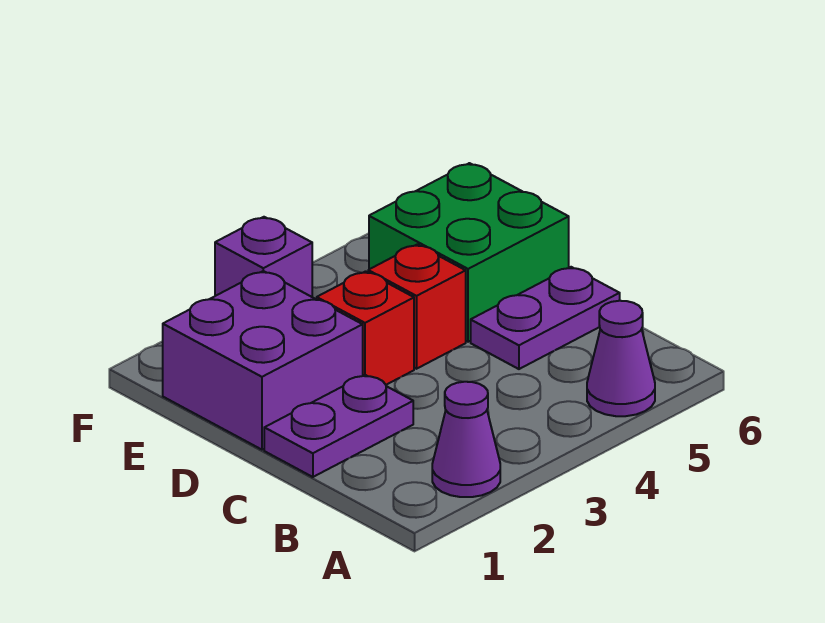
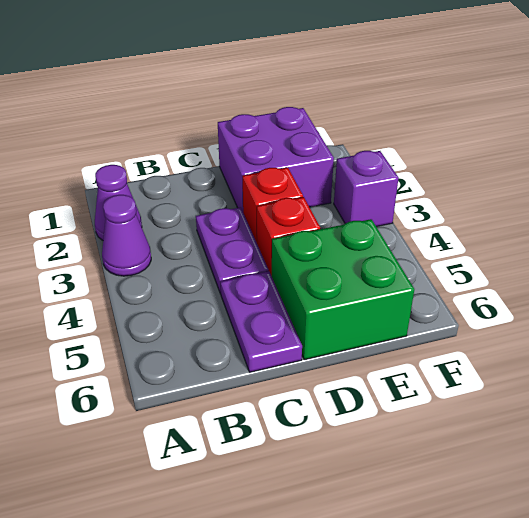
purple cone A5 level 1 -> purple cone A3 level 1
purple plate C1:C2 level 1 -> purple plate C3:C4 level 1

